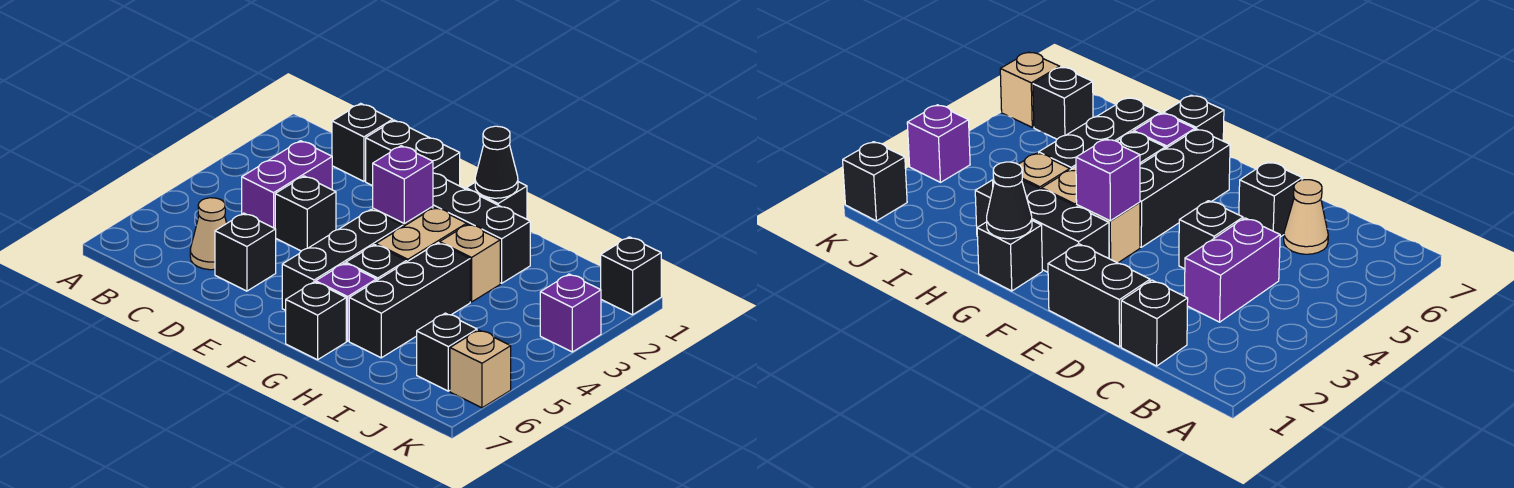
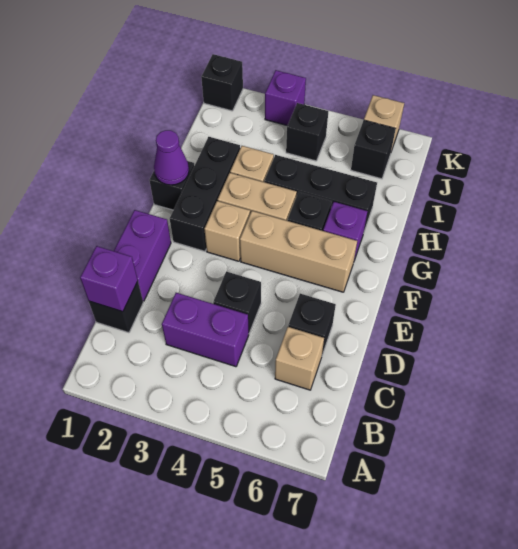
tan cone C6 level 1 -> tan brick C6 level 1
black brick D1:E1 level 1 -> purple brick D1:E1 level 1
purple brick F3 level 2 -> purple brick C1 level 2
black brick F4:F6 level 1 -> tan brick F4:F6 level 1
black cone G1 level 2 -> purple cone G1 level 2
black brick G7 level 1 -> black brick J4 level 1

